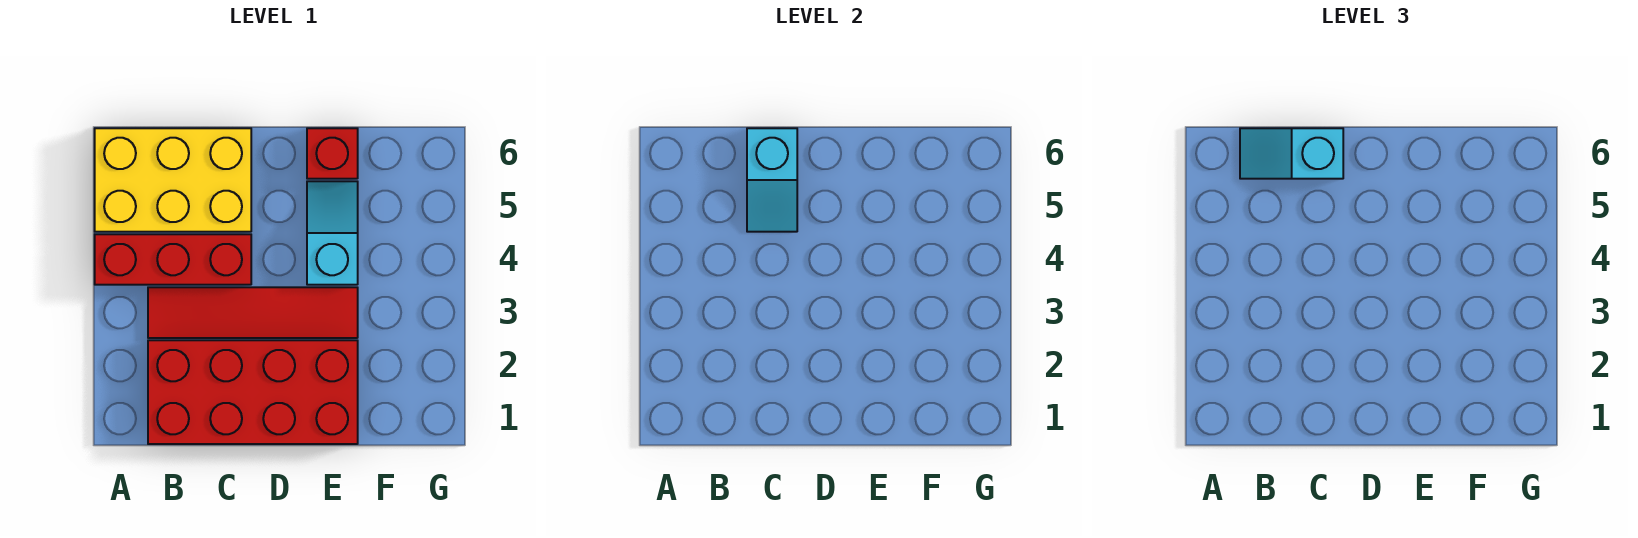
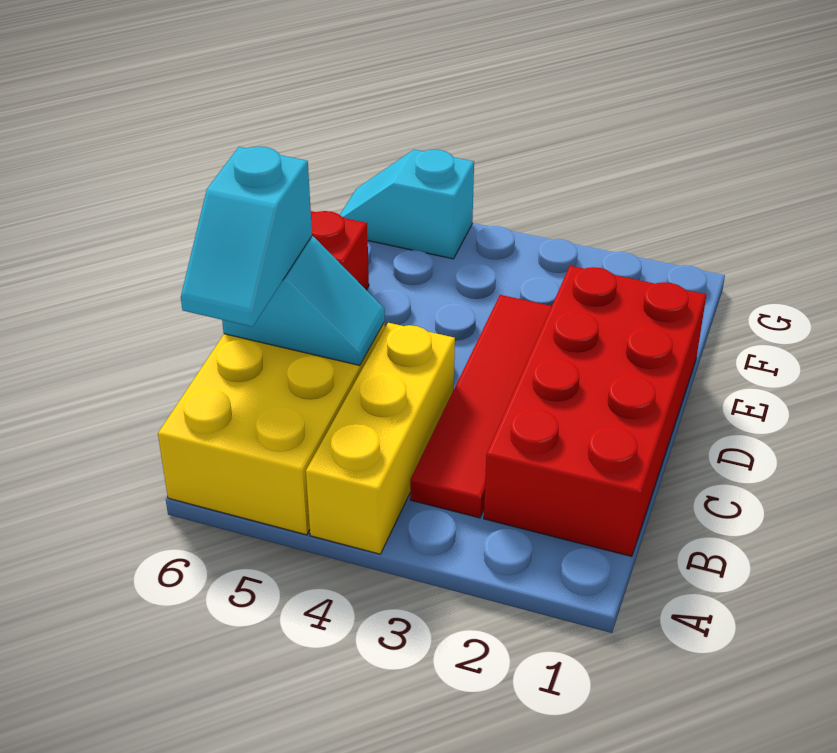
red brick A4:C4 level 1 -> yellow brick A4:C4 level 1
cyan slope E4:E5 level 1 top 4 -> cyan slope G5:G6 level 1 top 5

